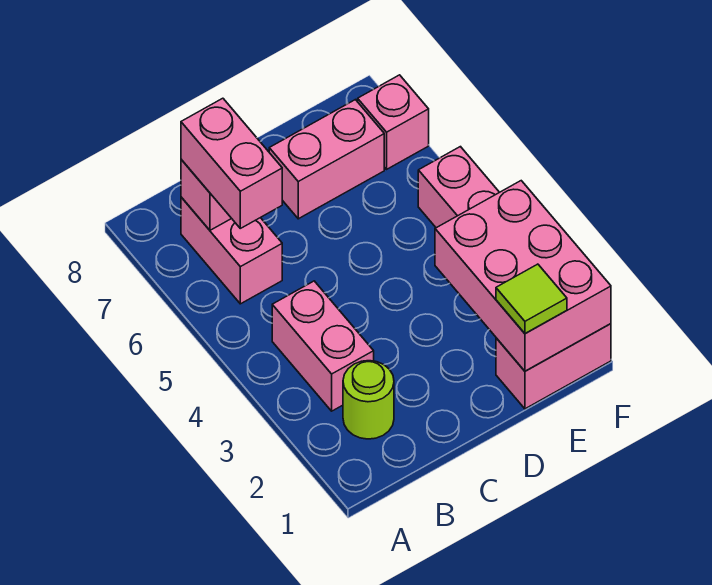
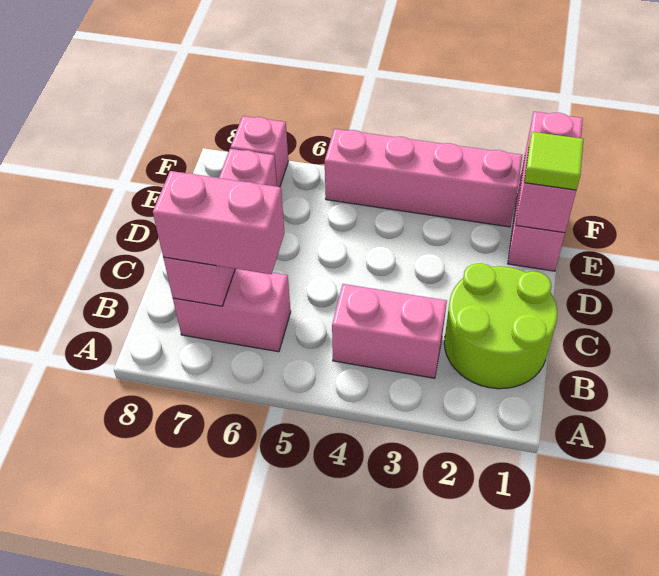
lime round brick B2 level 1 -> lime round brick B1:C2 level 1
pink brick E1:F3 level 2 -> pink brick E1:F1 level 2

